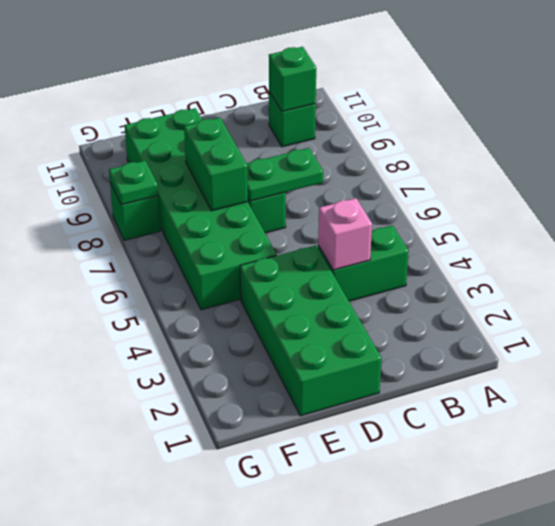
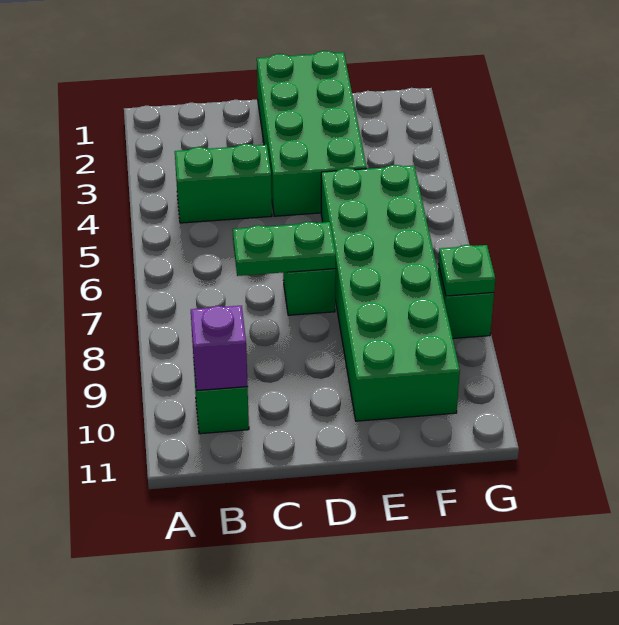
green brick B10 level 2 -> purple brick B10 level 2
pink brick C4 level 2 -> none
green brick E7:E8 level 2 -> none

